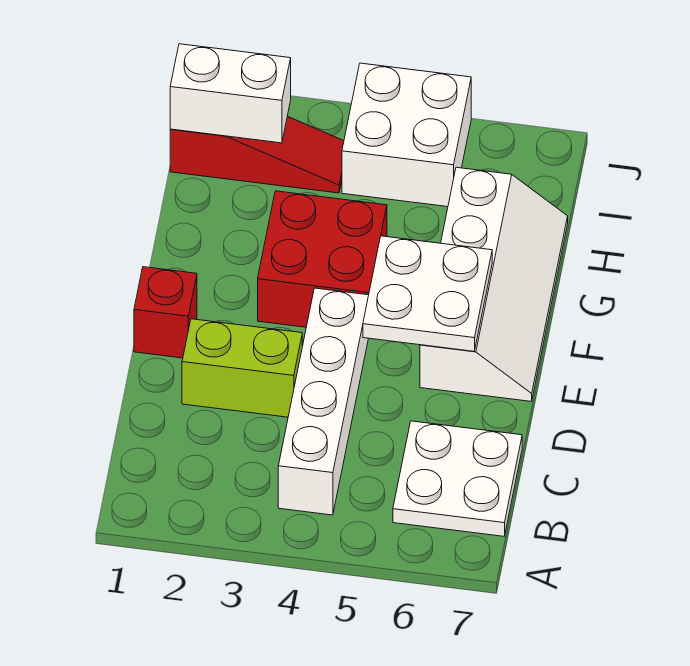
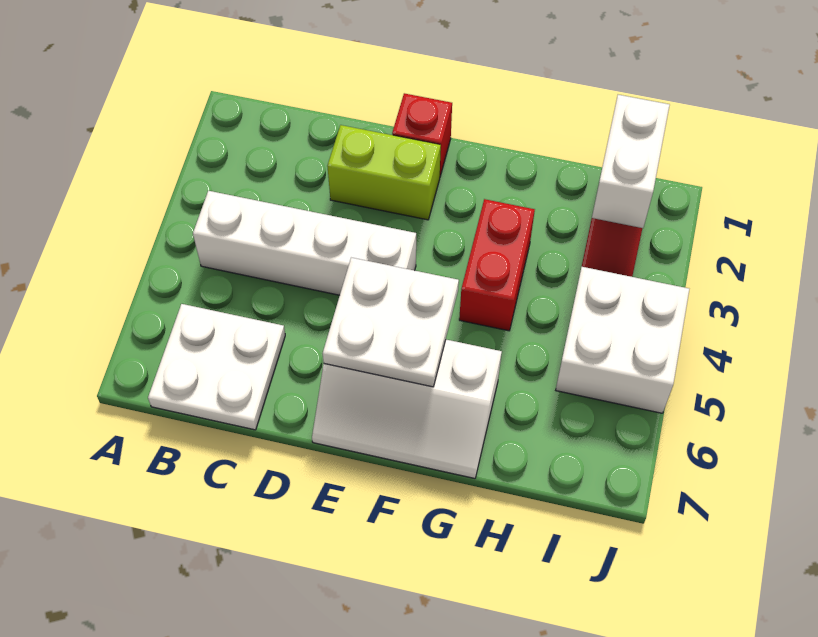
lime brick D2:D3 level 1 -> lime brick D2:E2 level 1
white slope E6:H7 level 1 top 6 -> white slope E6:G7 level 1 top 6
red brick F3:G4 level 1 -> red brick G3:G4 level 1

